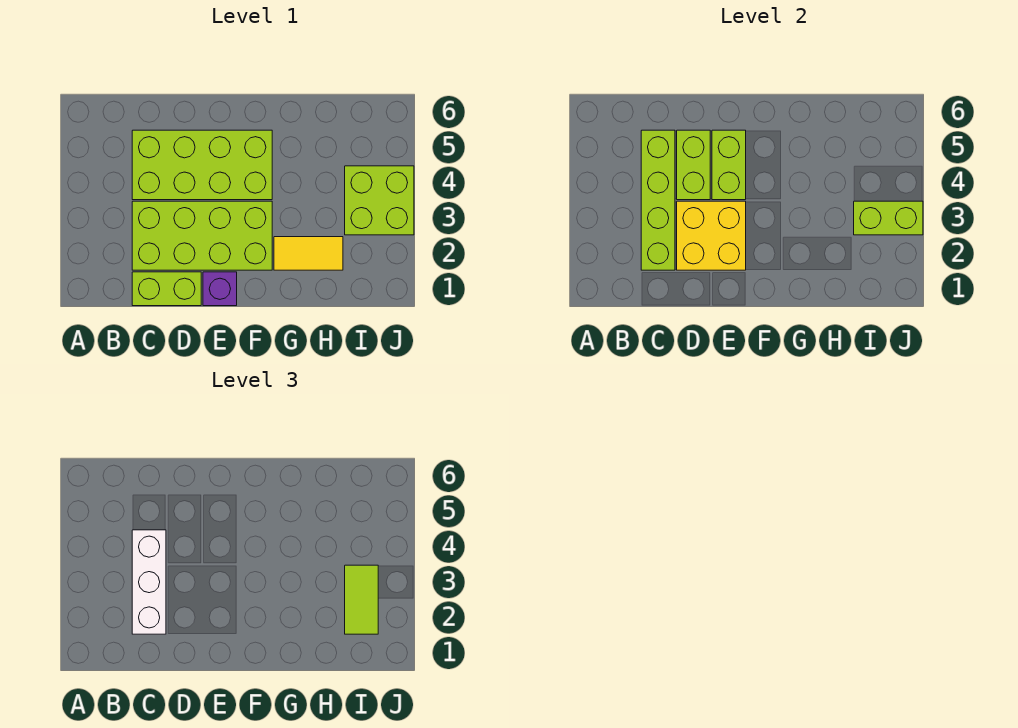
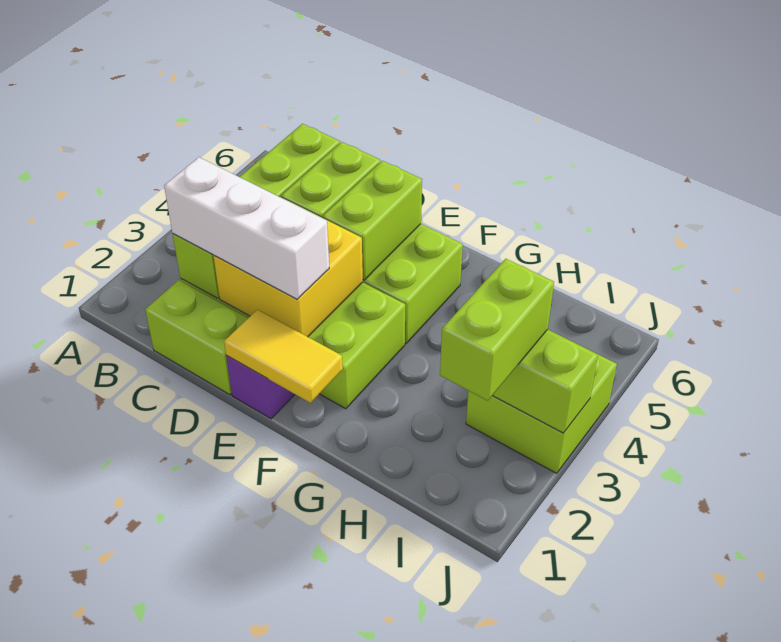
white brick C2:C4 level 3 -> white brick C2:E2 level 3
yellow tile G2:H2 level 1 -> yellow tile E1:F1 level 2
lime tile I2:I3 level 3 -> lime brick I2:I3 level 3

